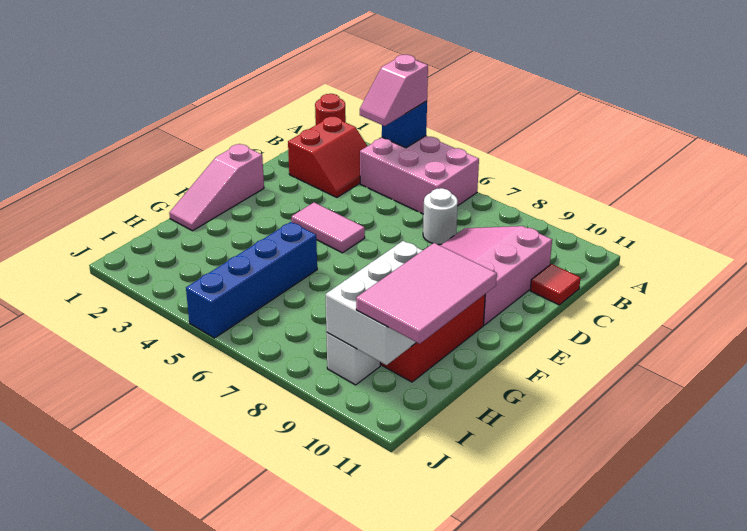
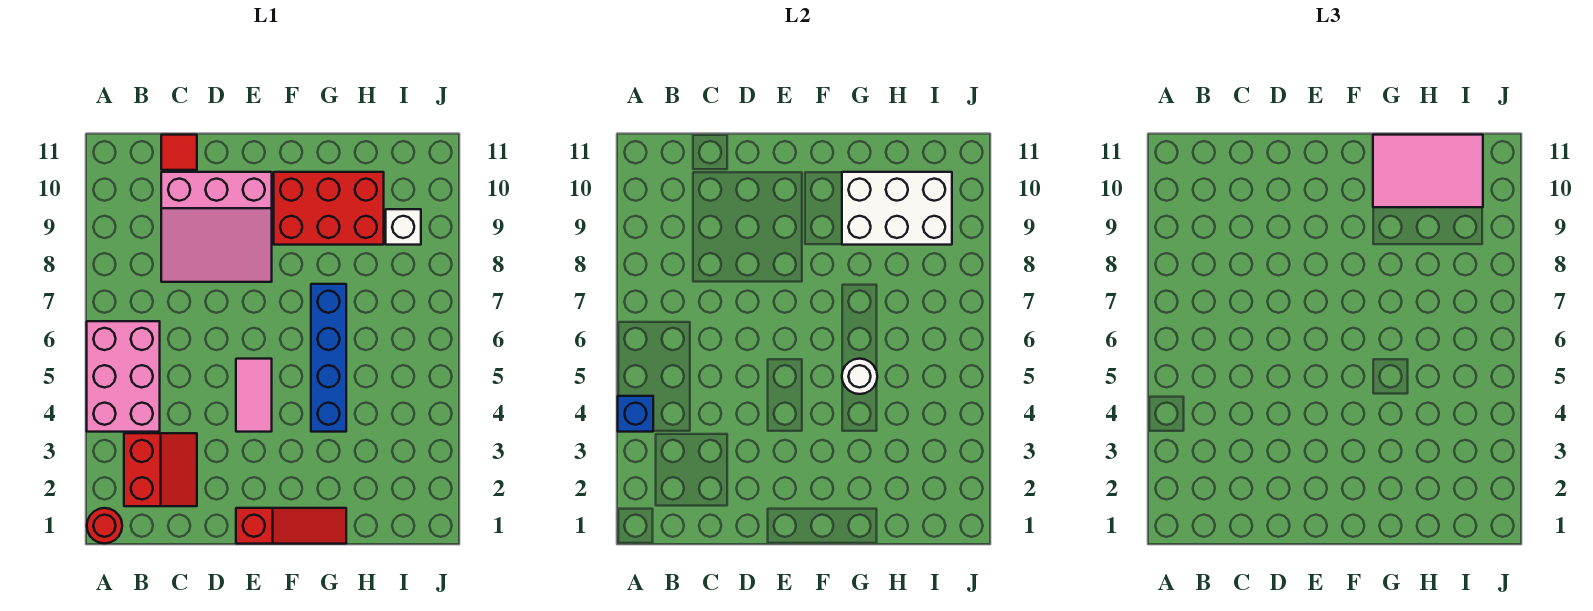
pink slope A4:B4 level 3 top A -> none
red slope B2:C3 level 1 top 2 -> red slope B2:C3 level 1 top B
white round brick C7 level 1 -> white round brick G5 level 2
pink slope E1:G1 level 1 top E -> red slope E1:G1 level 1 top E
blue brick G5:J5 level 1 -> blue brick G4:G7 level 1

